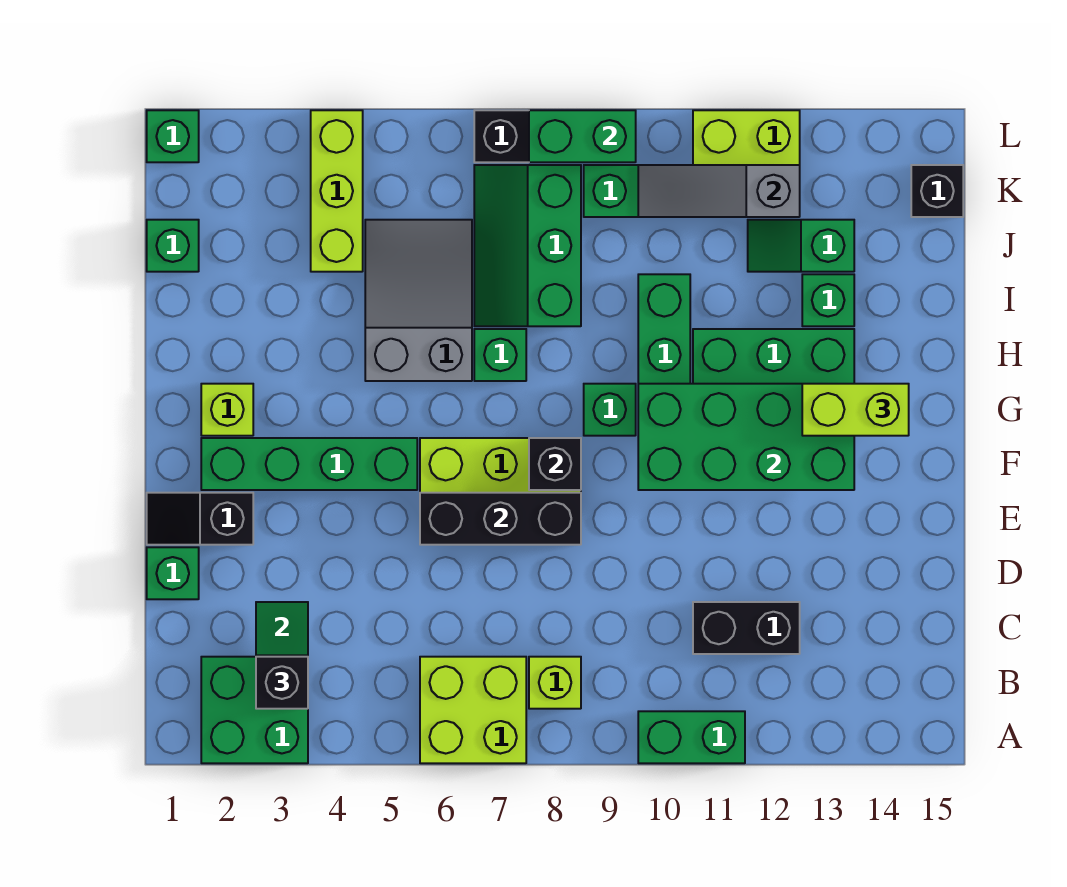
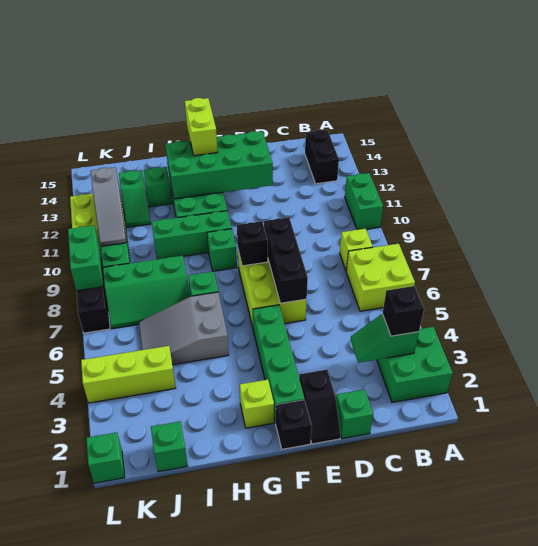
black brick C11:C12 level 1 -> black brick B13:B14 level 1
green brick F10:G13 level 2 -> green brick E12:H13 level 2
black brick K15 level 1 -> black brick F1 level 1

